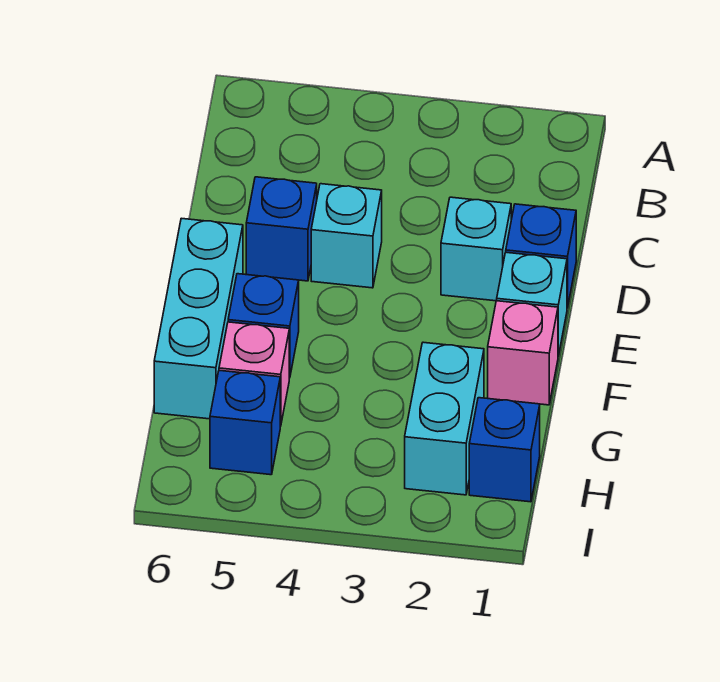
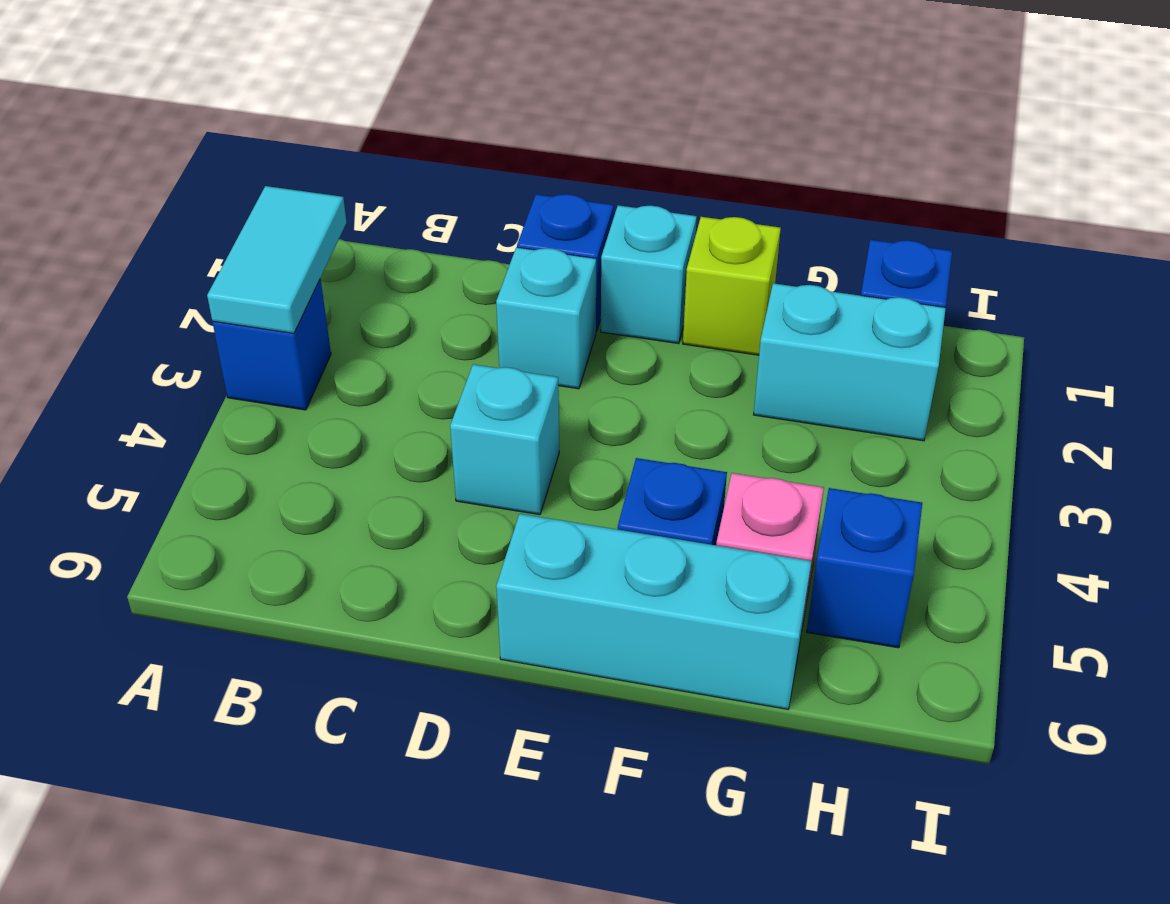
none -> cyan tile A2:A3 level 2
blue brick D5 level 1 -> blue brick A3 level 1
pink brick F1 level 1 -> lime brick F1 level 1

